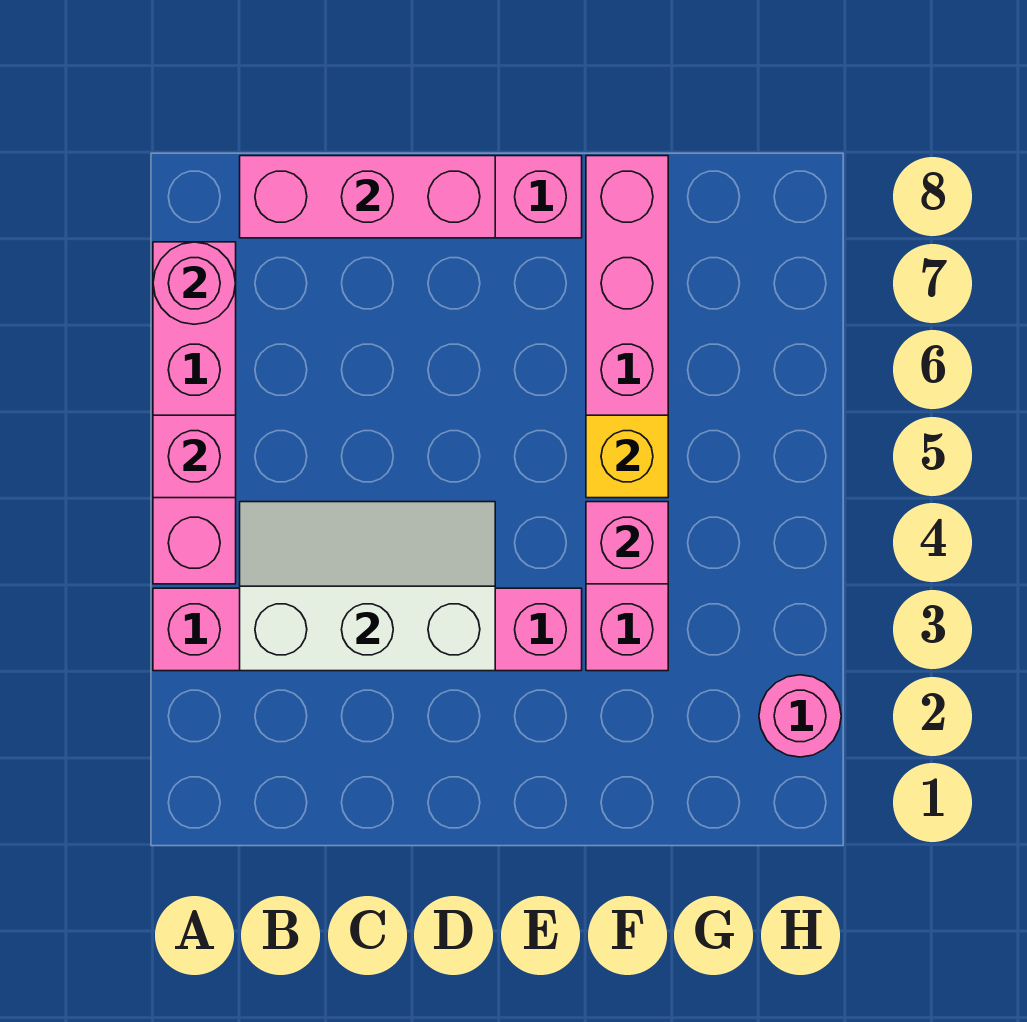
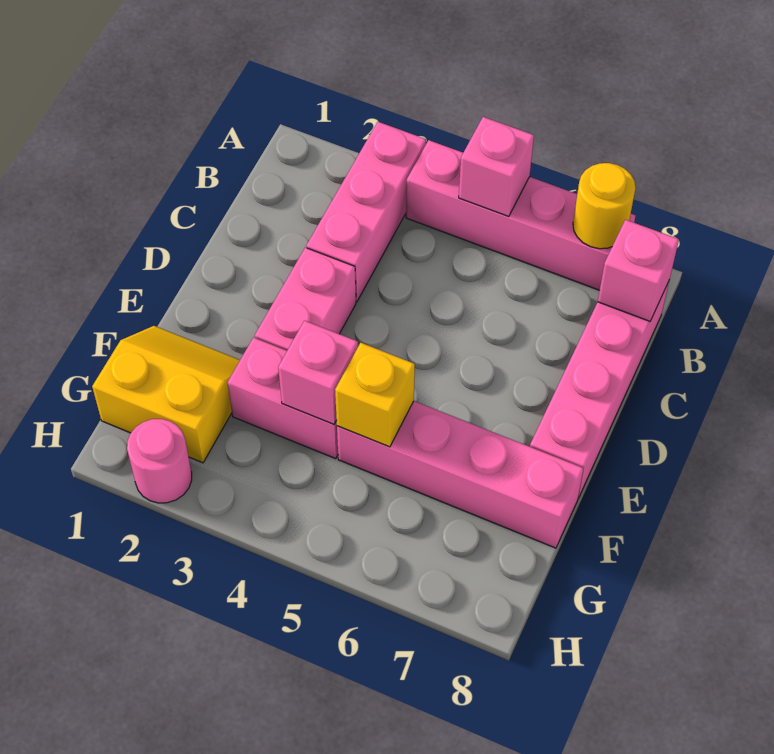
pink round brick A7 level 2 -> yellow round brick A7 level 2
white slope B3:D4 level 2 top 3 -> none
pink brick B8:D8 level 2 -> pink brick B8 level 2
none -> yellow slope F1:G2 level 1 top G

